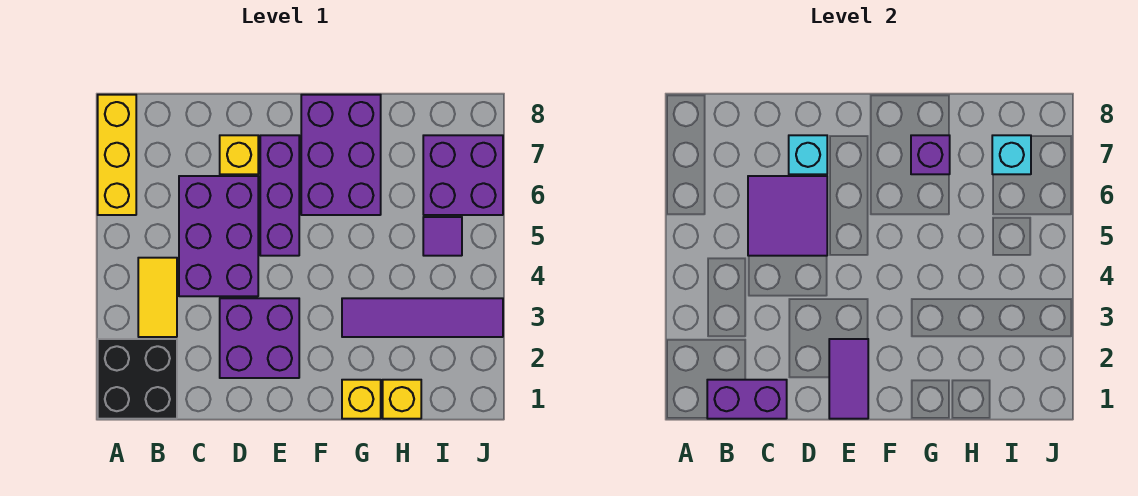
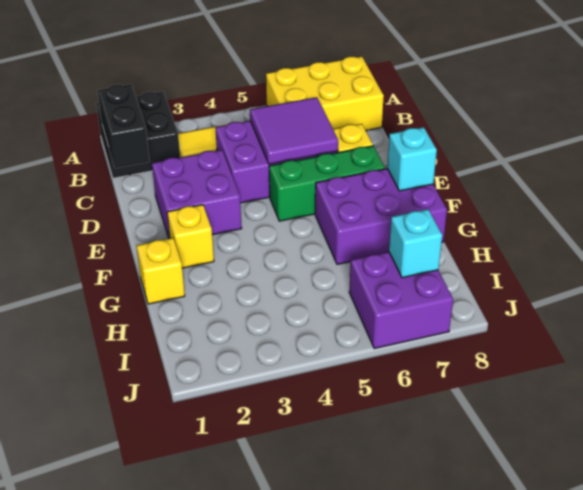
yellow brick A6:A8 level 1 -> yellow brick A6:B8 level 1
purple brick B1:C1 level 2 -> black brick B1:C1 level 2
cyan brick D7 level 2 -> cyan brick F8 level 2
purple tile E1:E2 level 2 -> none
purple brick E5:E7 level 1 -> green brick E5:E7 level 1
purple tile G3:J3 level 1 -> none
purple brick G7 level 2 -> none
yellow brick H1 level 1 -> yellow brick F2 level 1
purple tile I5 level 1 -> none

